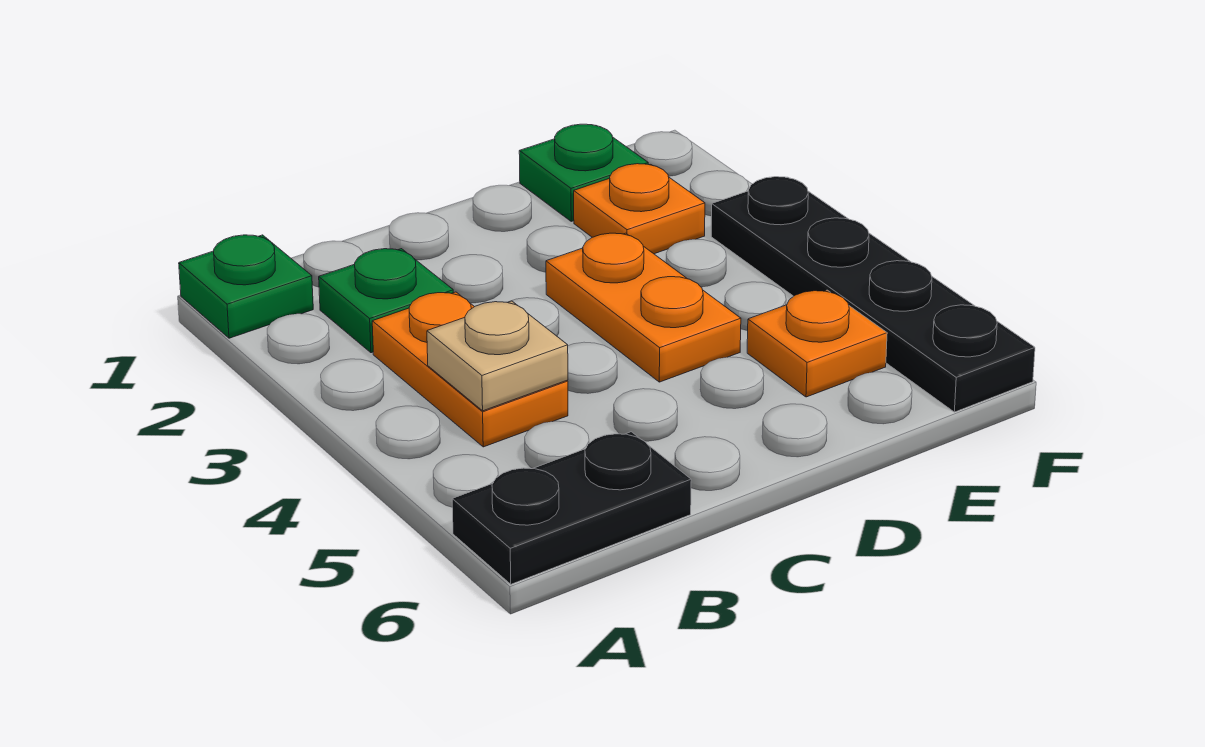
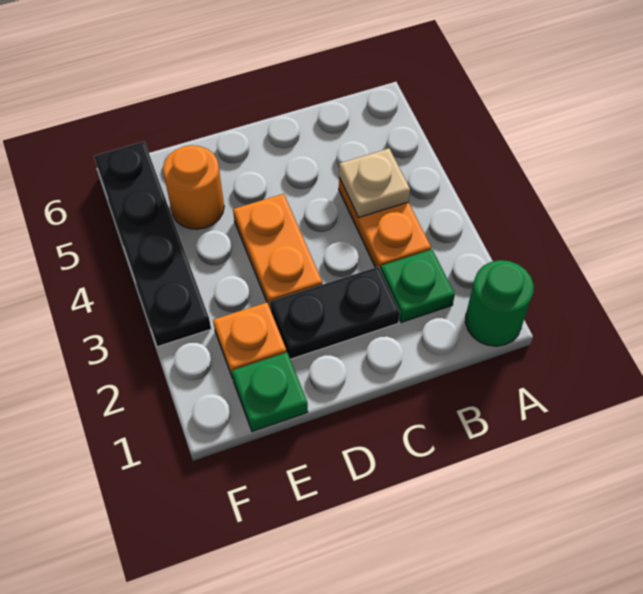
green plate A1 level 1 -> green round brick A1 level 1
black plate A6:B6 level 1 -> black plate C2:D2 level 1
orange plate E5 level 1 -> orange round brick E5 level 1

